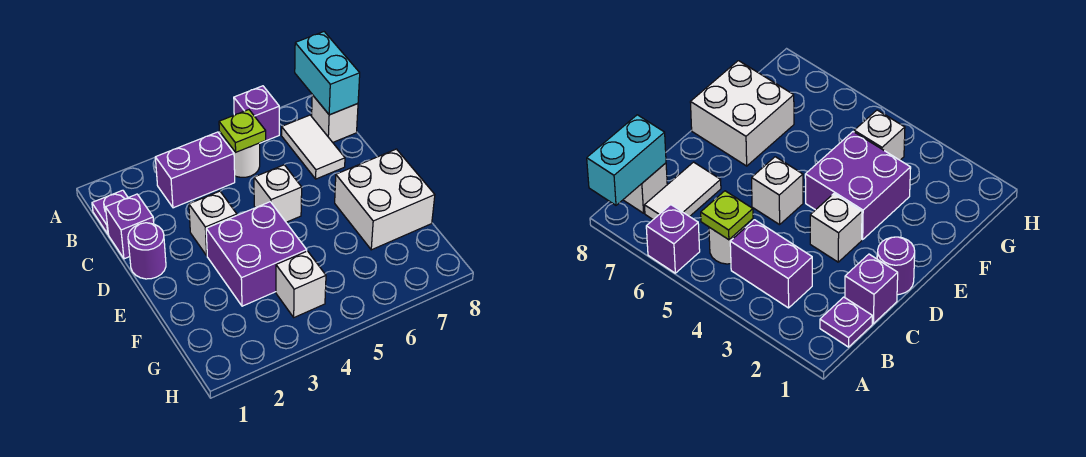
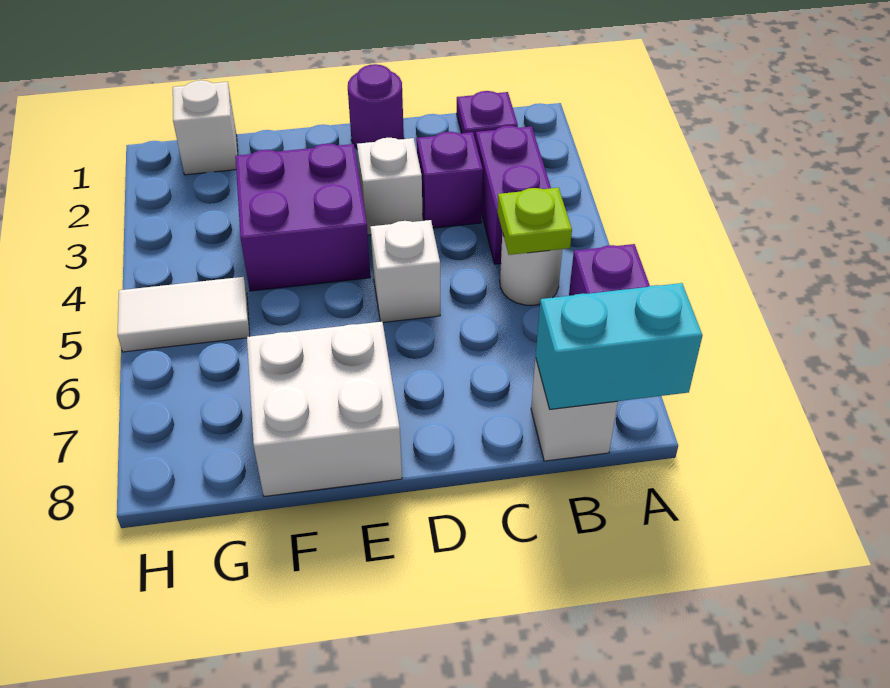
white tile B7:C7 level 1 -> white tile G5:H5 level 1
purple brick C1 level 1 -> purple brick C3 level 1
white brick G4 level 1 -> white brick G1 level 1

